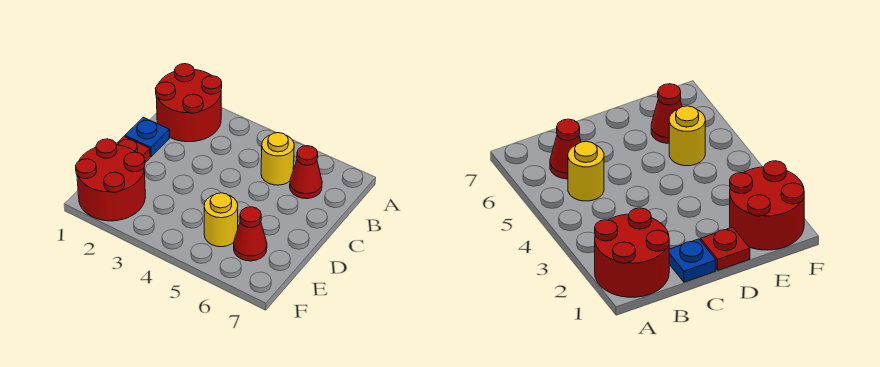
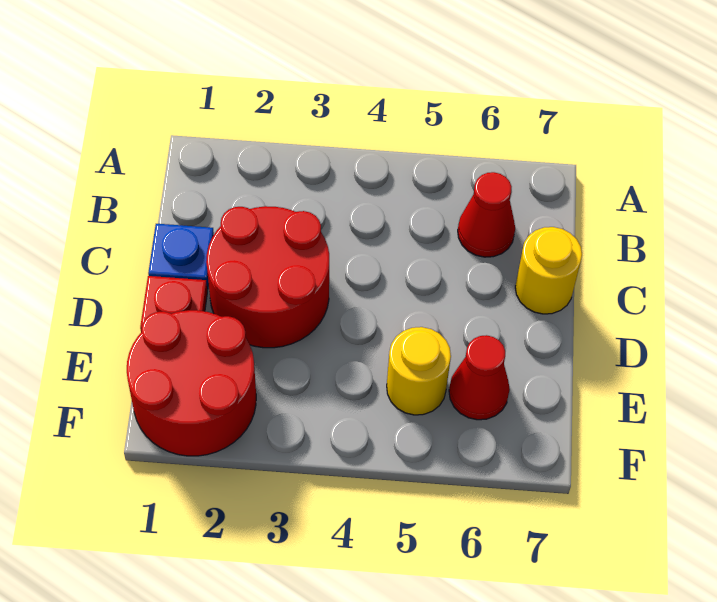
red round brick A1:B2 level 1 -> red round brick C2:D3 level 1
yellow round brick B5 level 1 -> yellow round brick C7 level 1

